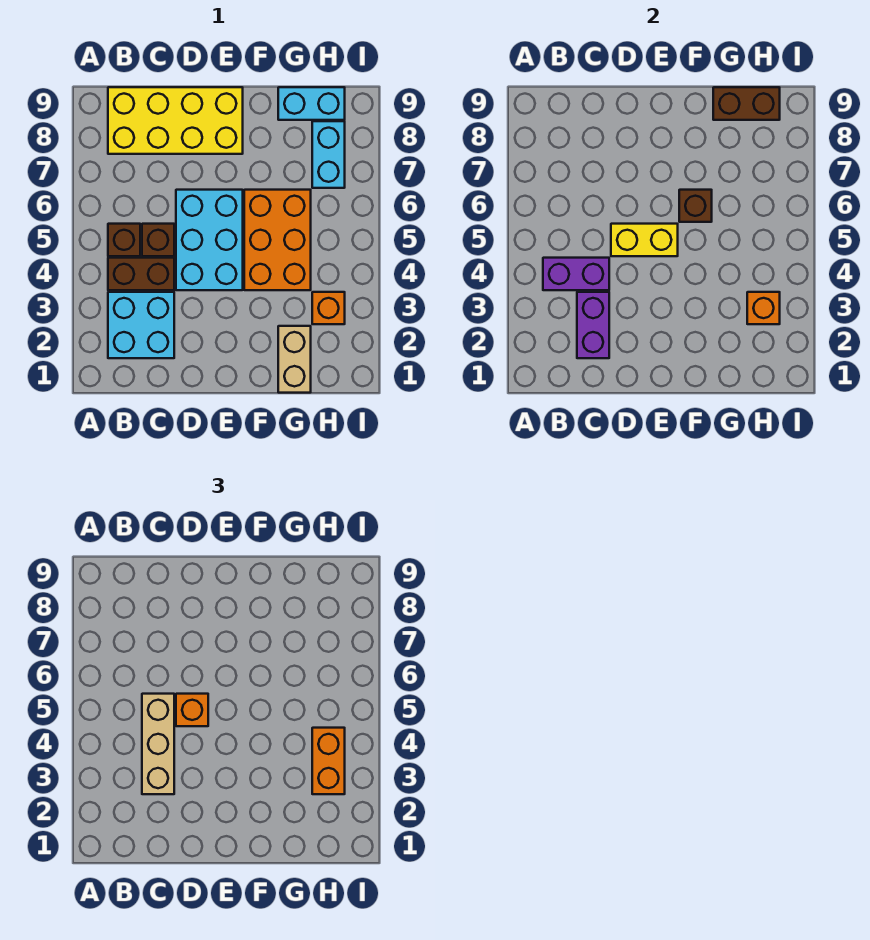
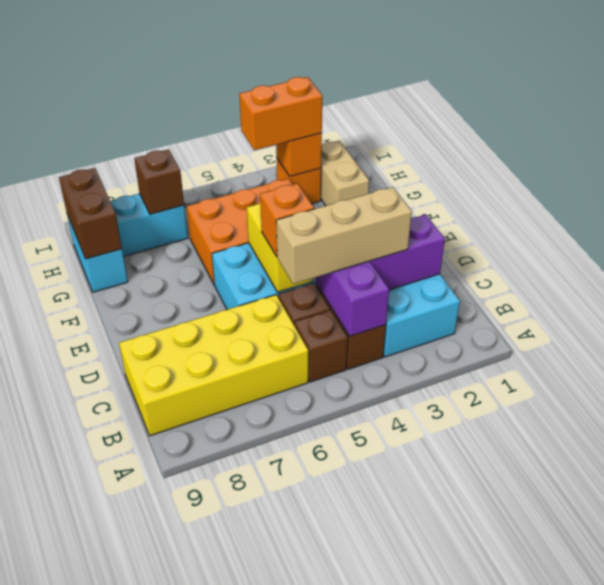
yellow brick B8:E9 level 1 -> yellow brick B6:C9 level 1
brown brick F6 level 2 -> brown brick H7 level 2
tan brick G1:G2 level 1 -> tan brick G2:H2 level 1

